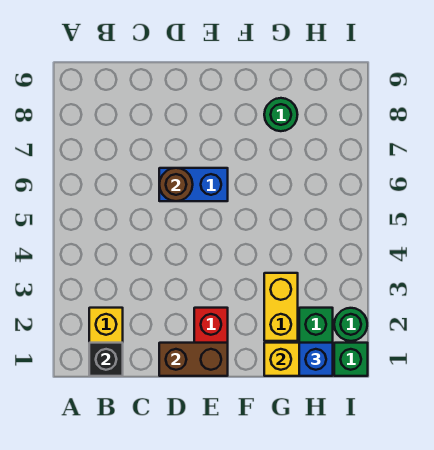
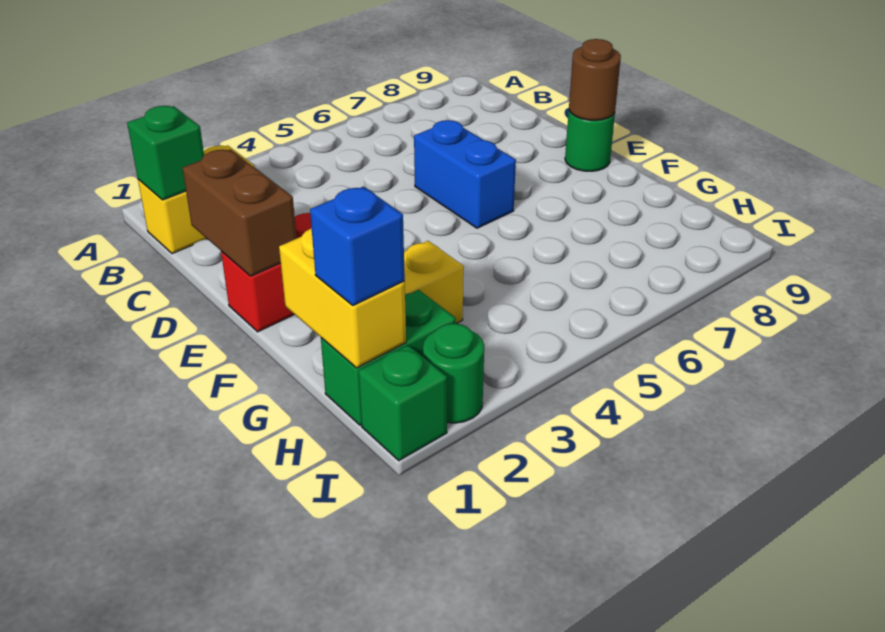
black brick B1 level 2 -> green brick B1 level 2
brown round brick D6 level 2 -> brown round brick E9 level 2
green round brick G8 level 1 -> green round brick E9 level 1

